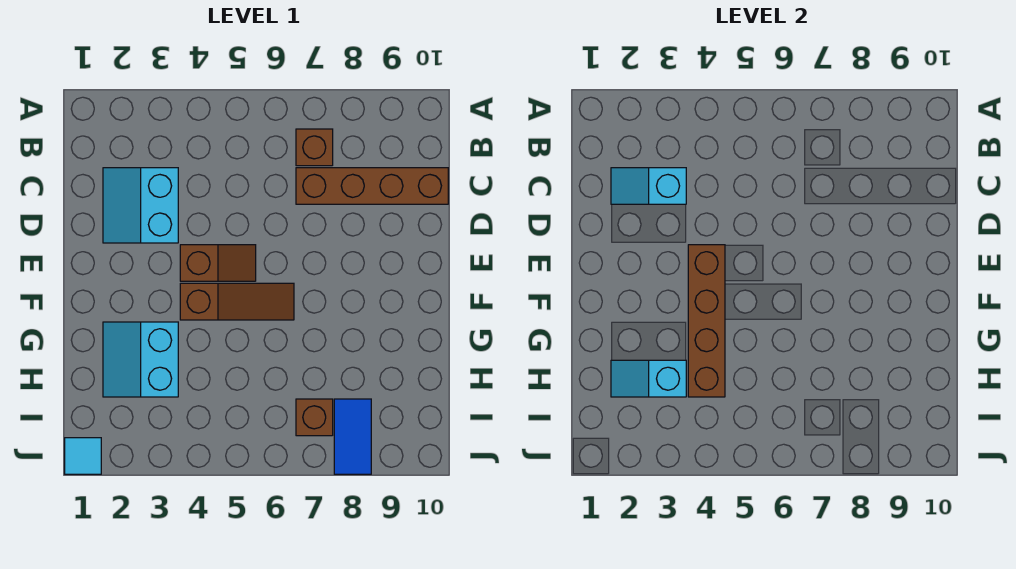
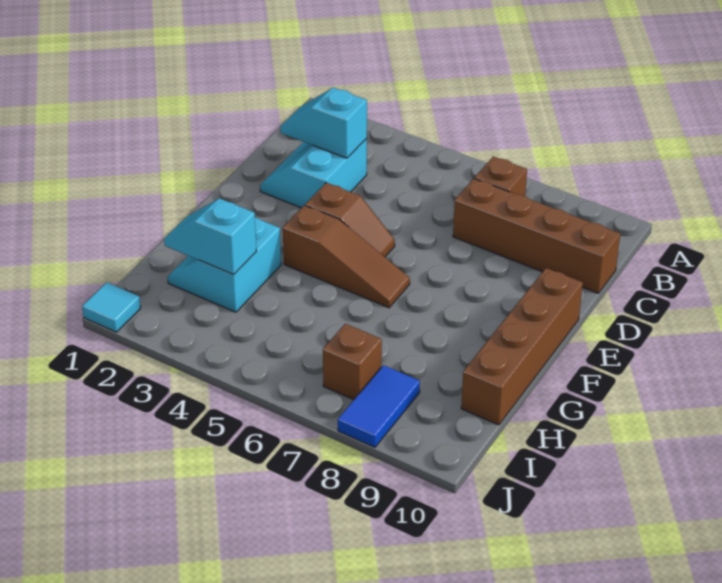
brown brick E4:H4 level 2 -> brown brick E10:H10 level 1

